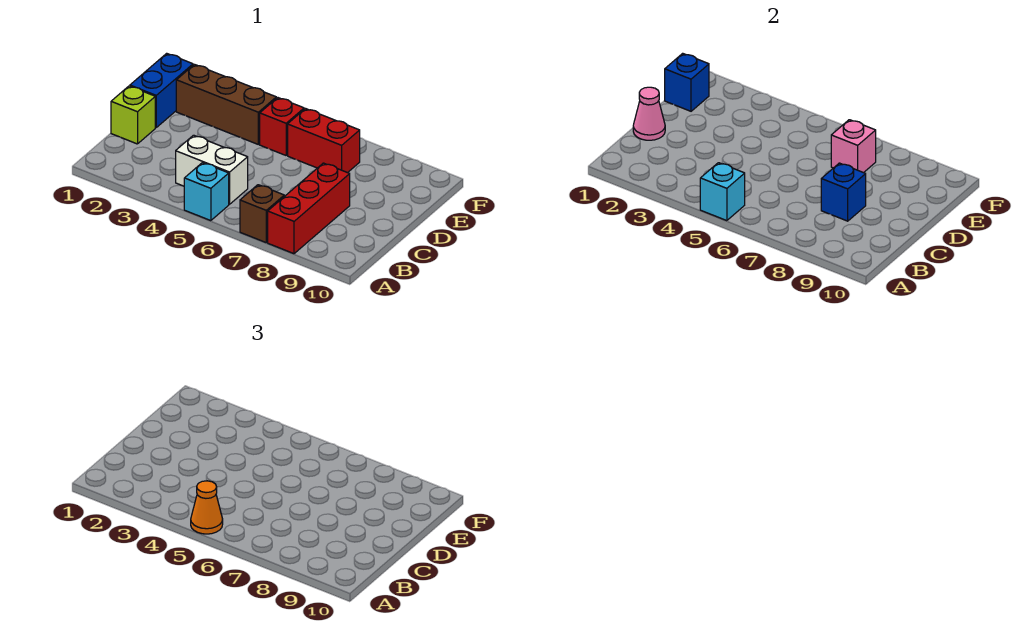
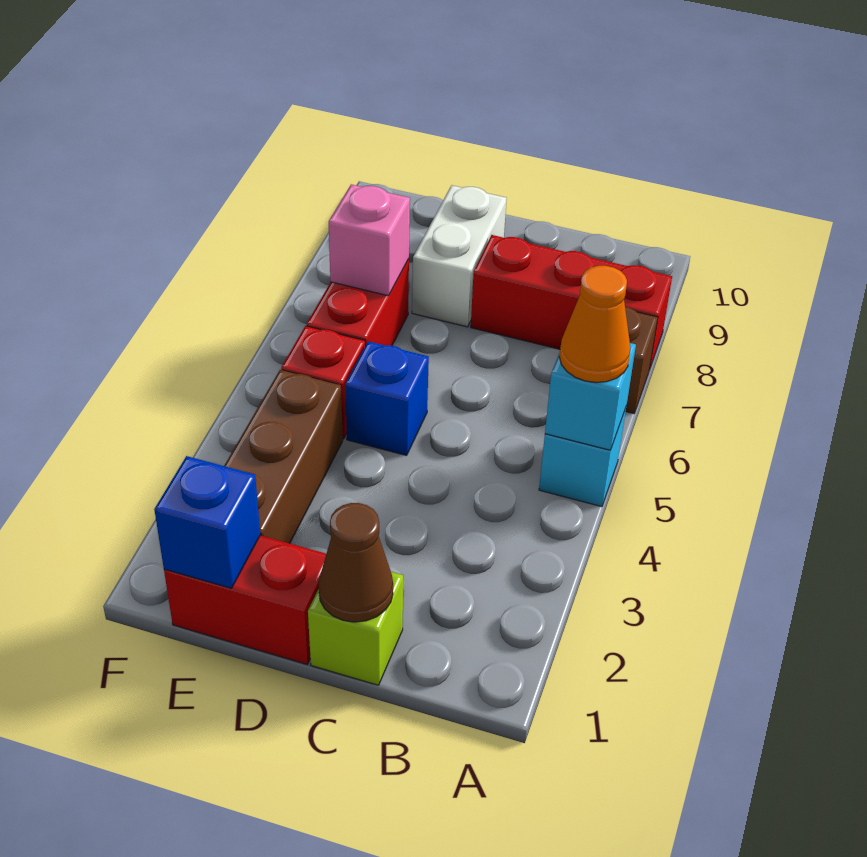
white brick B4:B5 level 1 -> white brick D8:D9 level 1
pink cone C1 level 2 -> brown cone C1 level 2
blue brick C8 level 2 -> blue brick D5 level 1
blue brick D1:E1 level 1 -> red brick D1:E1 level 1

